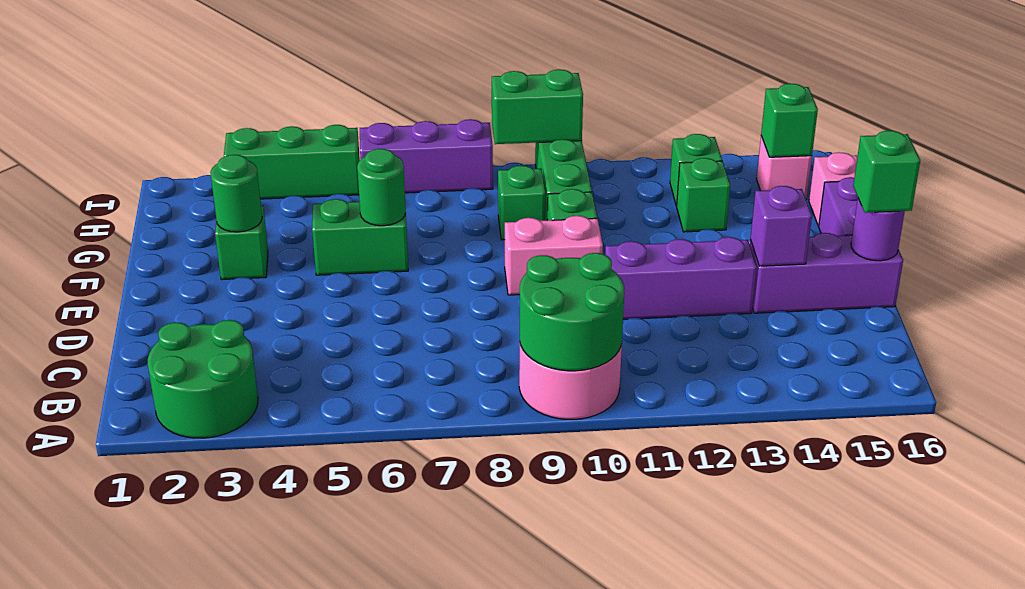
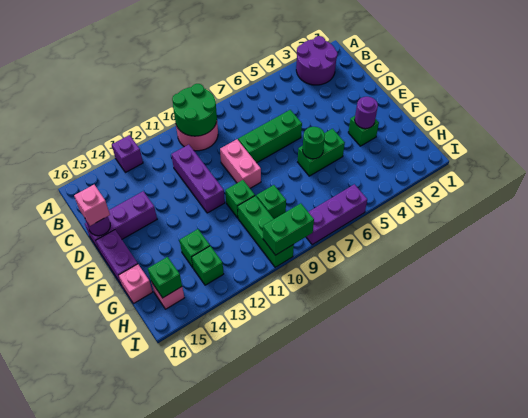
green round brick A2:B3 level 1 -> purple round brick A2:B3 level 1
purple brick D11:D13 level 1 -> purple brick C11:E11 level 1
purple brick D14 level 2 -> purple brick A13 level 1
green brick D16 level 3 -> pink brick D16 level 3
pink brick E9:E10 level 1 -> pink brick D9:E9 level 1
green round brick F3 level 2 -> purple round brick F3 level 2
green brick I3:I5 level 1 -> green brick D6:D8 level 1

